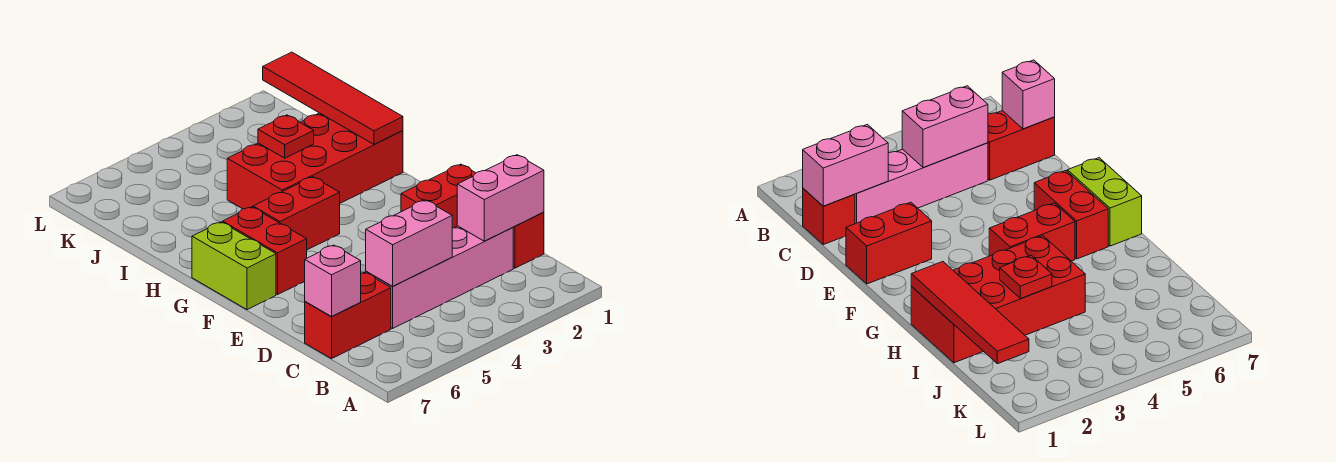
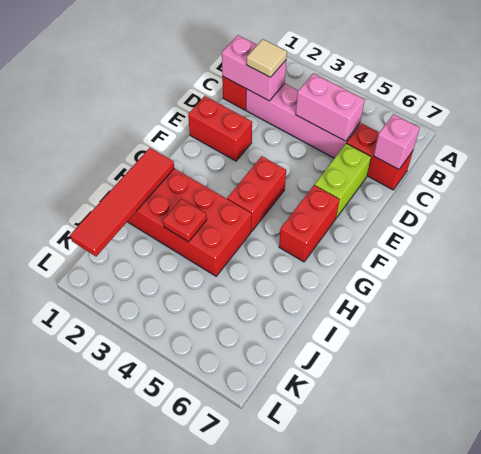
none -> tan tile C2 level 3
lime brick F7:G7 level 1 -> lime brick D6:E6 level 1
red brick G4:G5 level 1 -> red brick F4:G4 level 1

